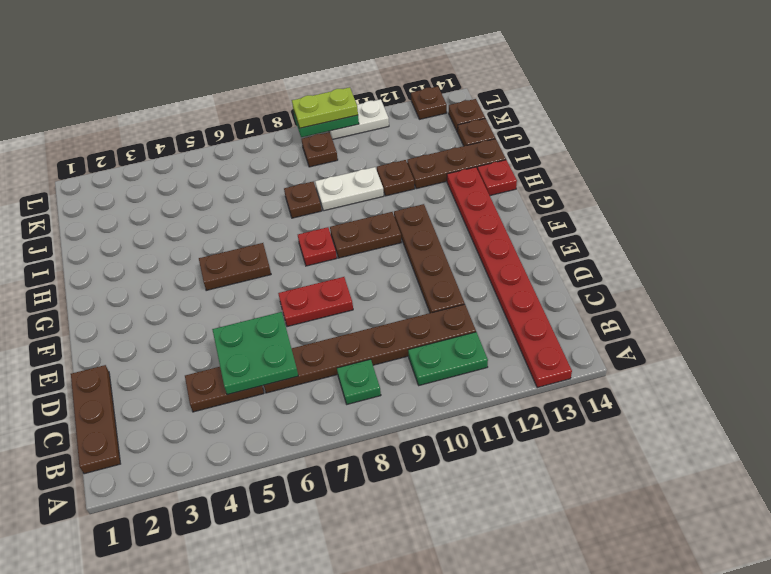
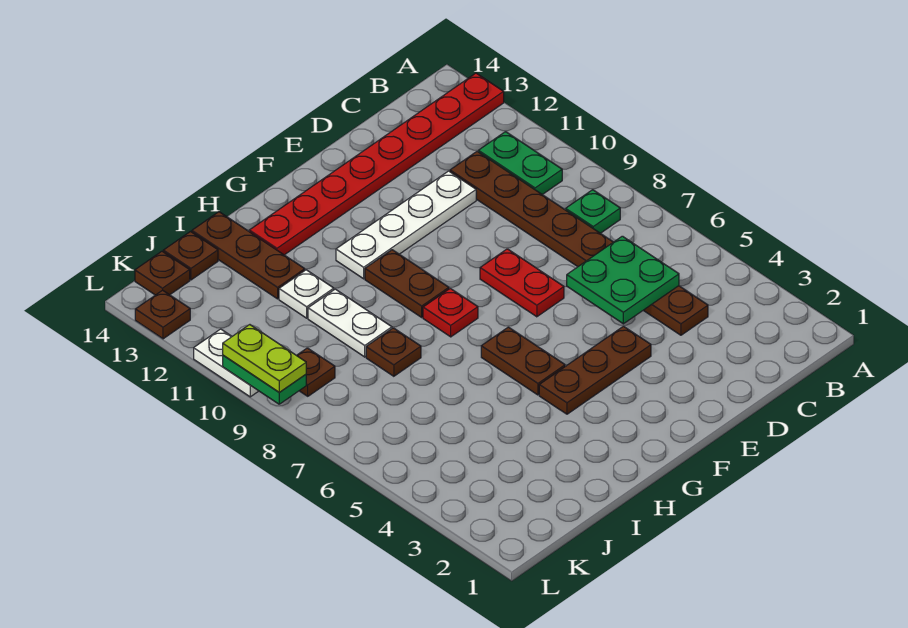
brown plate B1:D1 level 1 -> brown plate E4:G4 level 1
brown plate D11:G11 level 1 -> white plate D11:G11 level 1
red plate H14 level 1 -> none
brown plate I11 level 1 -> white plate I11 level 1

